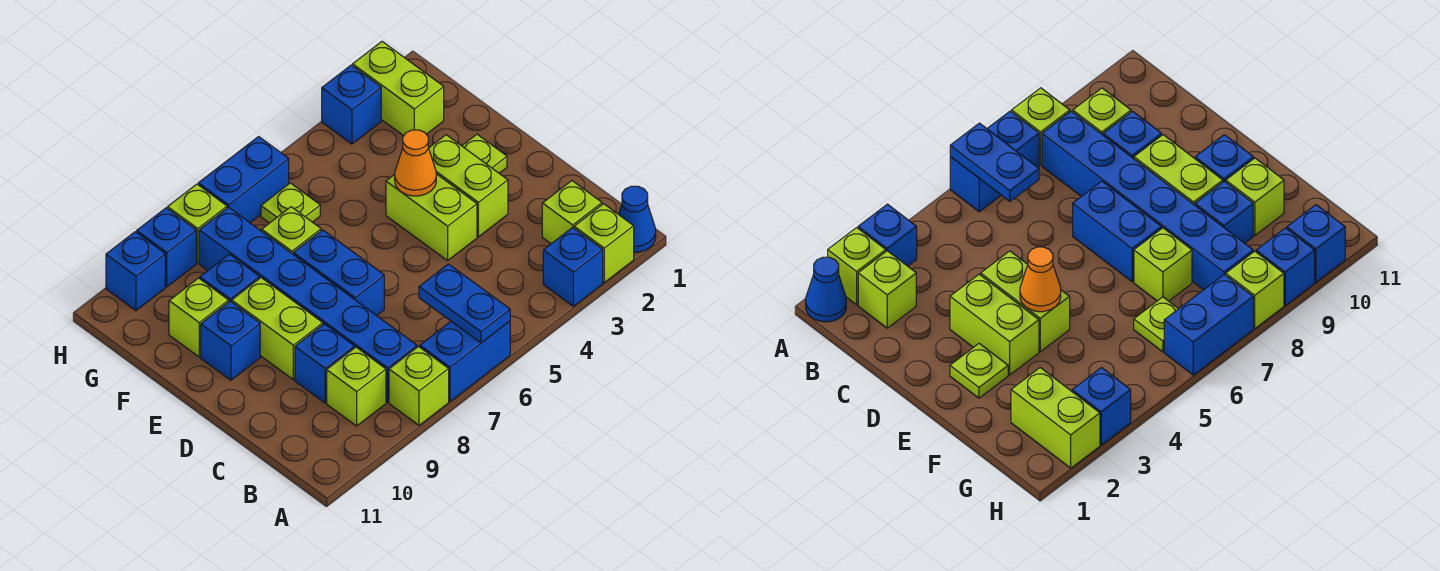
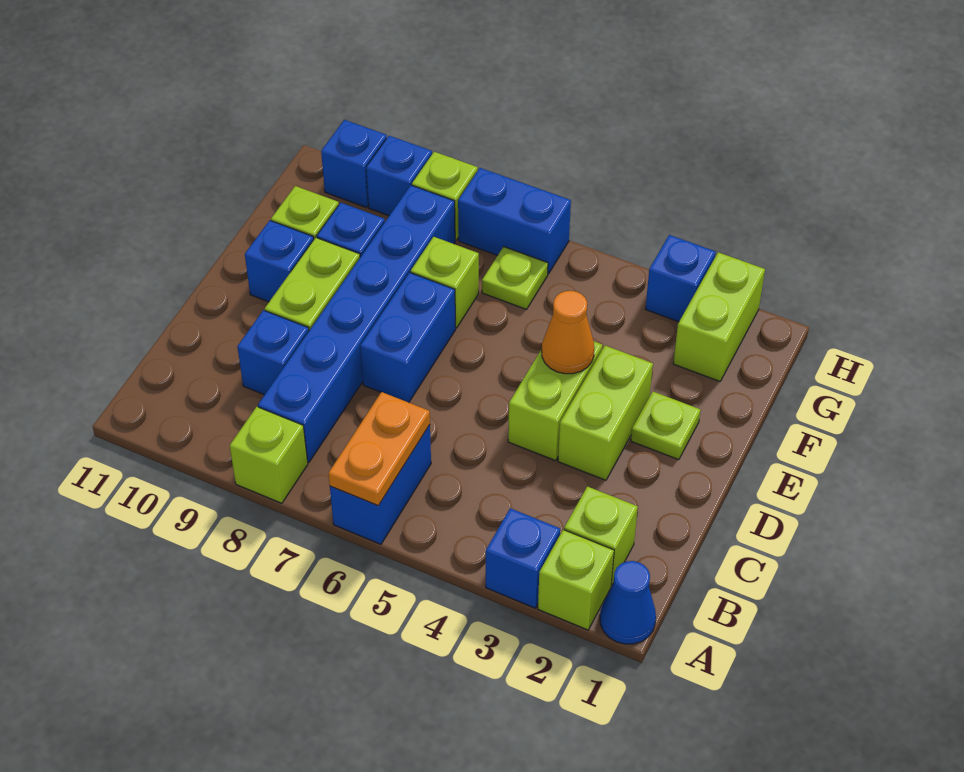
blue brick A6:A7 level 1 -> blue brick A6:B6 level 1
blue plate A6:B6 level 2 -> orange plate A6:B6 level 2
lime brick B9 level 1 -> none

